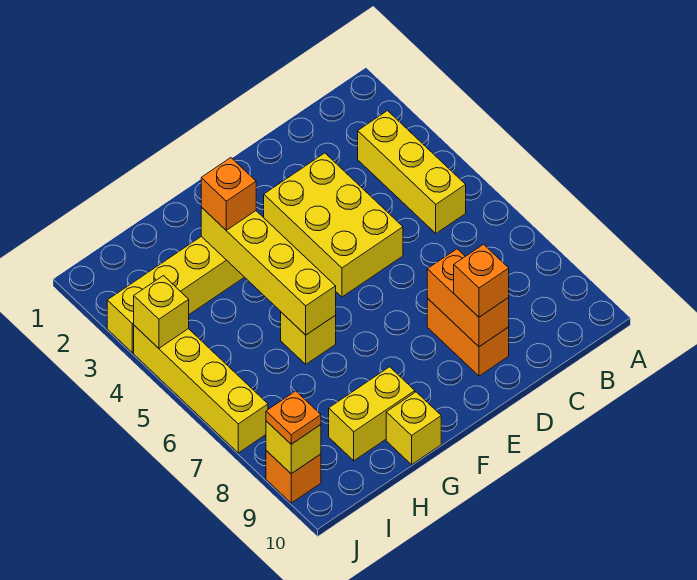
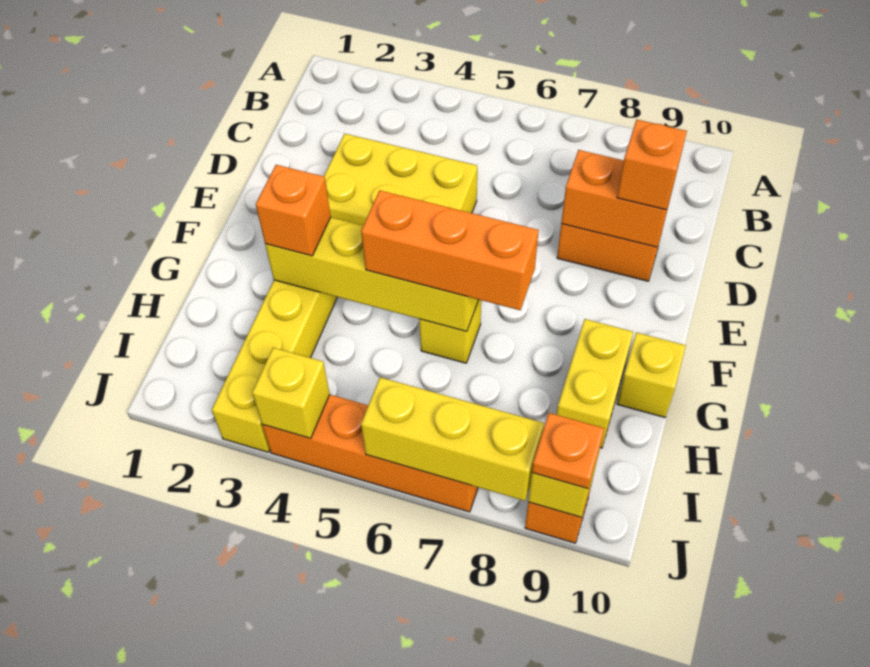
yellow brick B3:B5 level 1 -> yellow brick J6:J8 level 2
none -> orange brick G5:G7 level 3
yellow brick J4:J7 level 1 -> orange brick J4:J7 level 1

